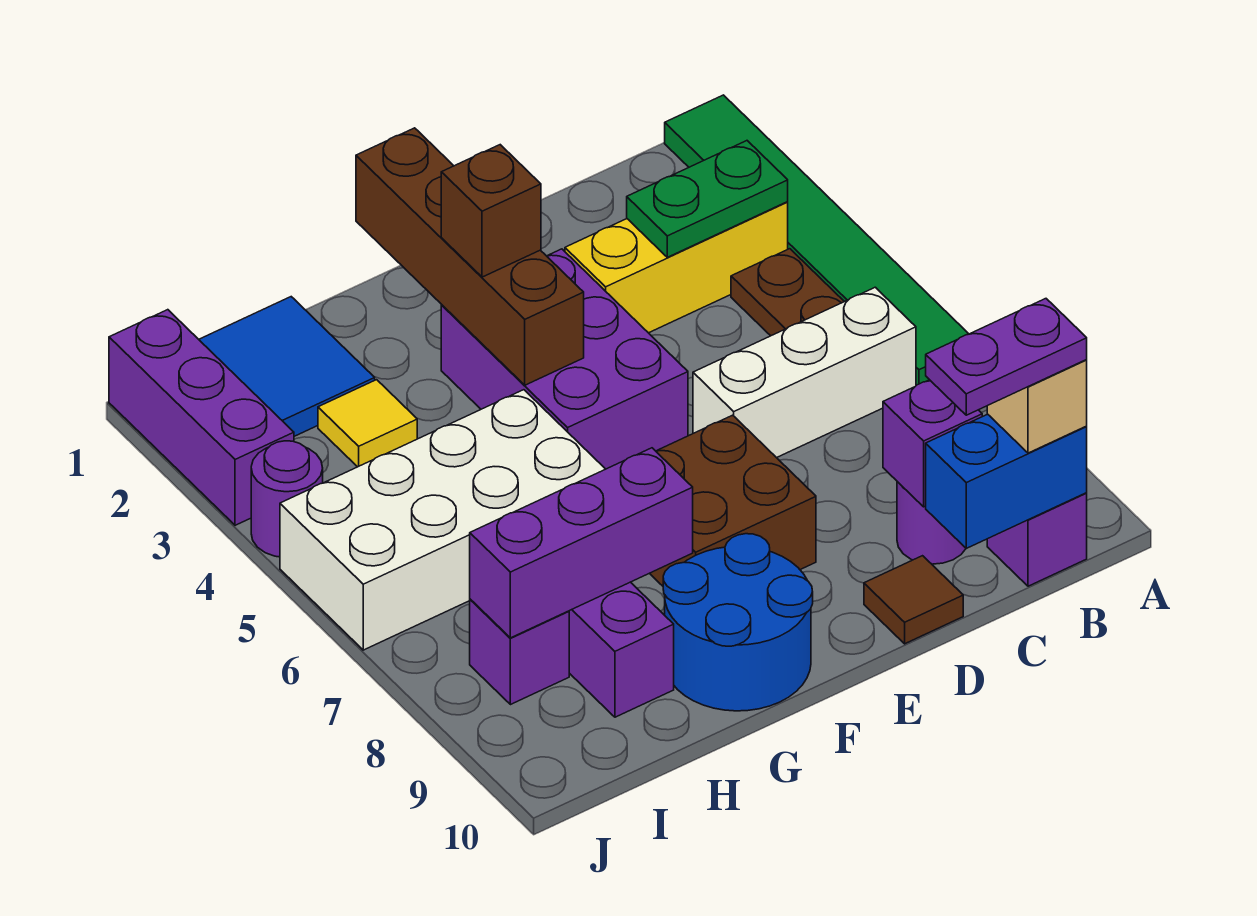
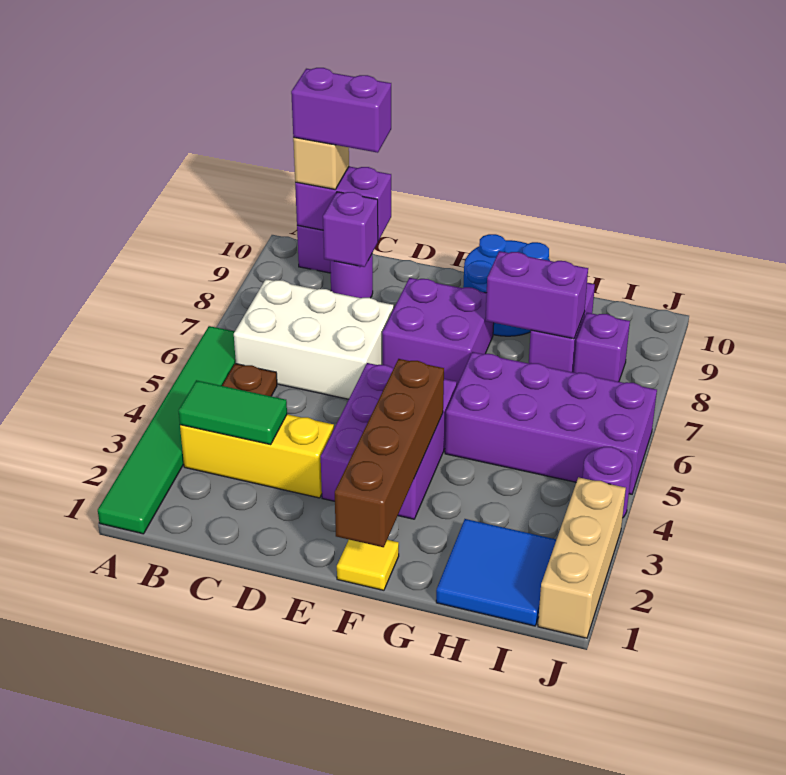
green plate B3:C3 level 2 -> green tile B3:C3 level 2
white brick B6:D6 level 1 -> white brick B6:D7 level 1
blue brick B10:C10 level 2 -> purple brick B10:C10 level 2
purple plate B10:C10 level 4 -> purple brick B10:C10 level 4
brown tile D10 level 1 -> none
brown brick E7:F8 level 1 -> purple brick E7:F8 level 1
brown brick F3 level 3 -> none
white brick G5:J6 level 1 -> purple brick G5:J6 level 1
purple brick G8:I8 level 2 -> purple brick G8:H8 level 2
yellow tile H3 level 1 -> yellow tile F1 level 1
purple brick J1:J3 level 1 -> tan brick J1:J3 level 1

